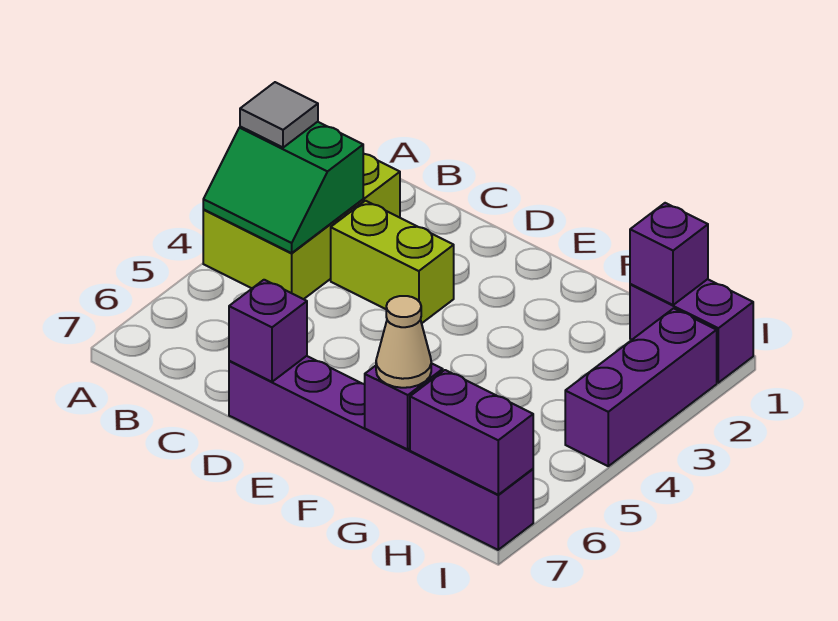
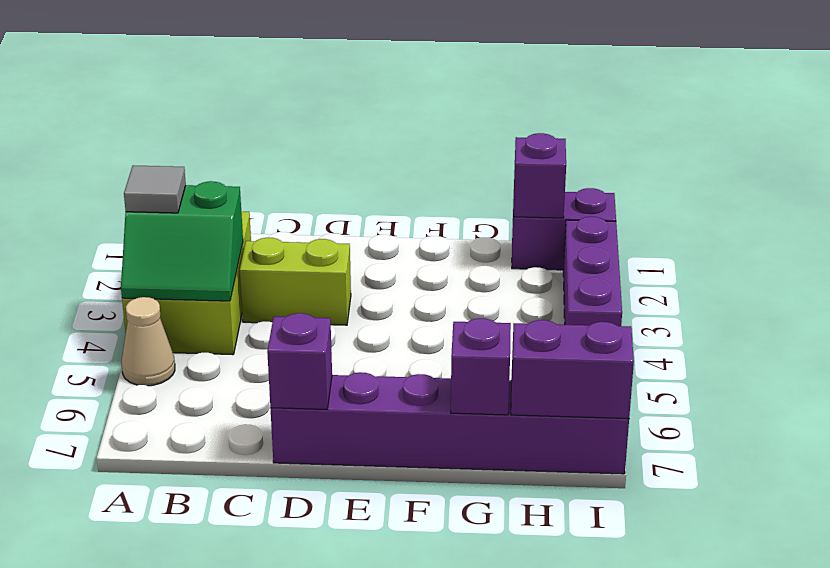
tan cone G7 level 3 -> tan cone A5 level 1

